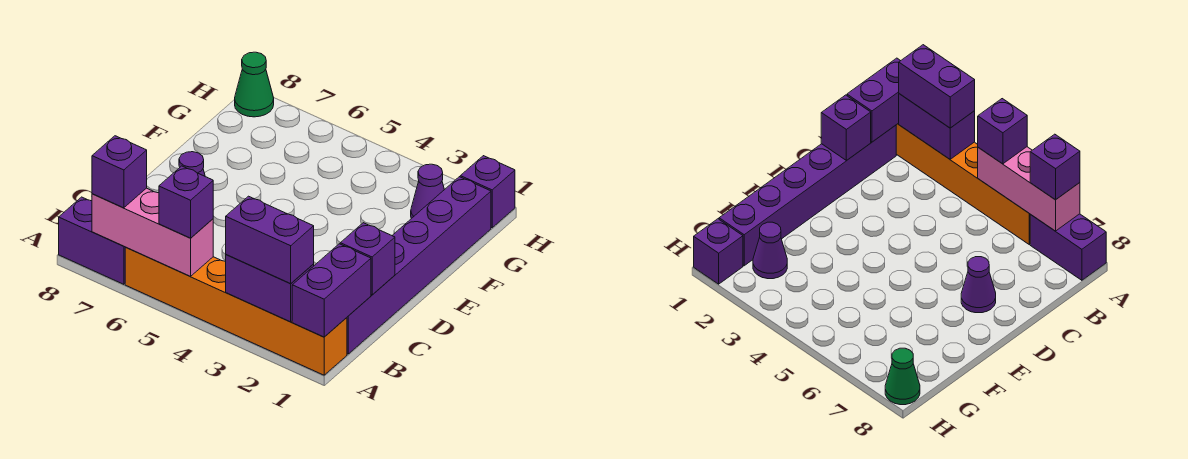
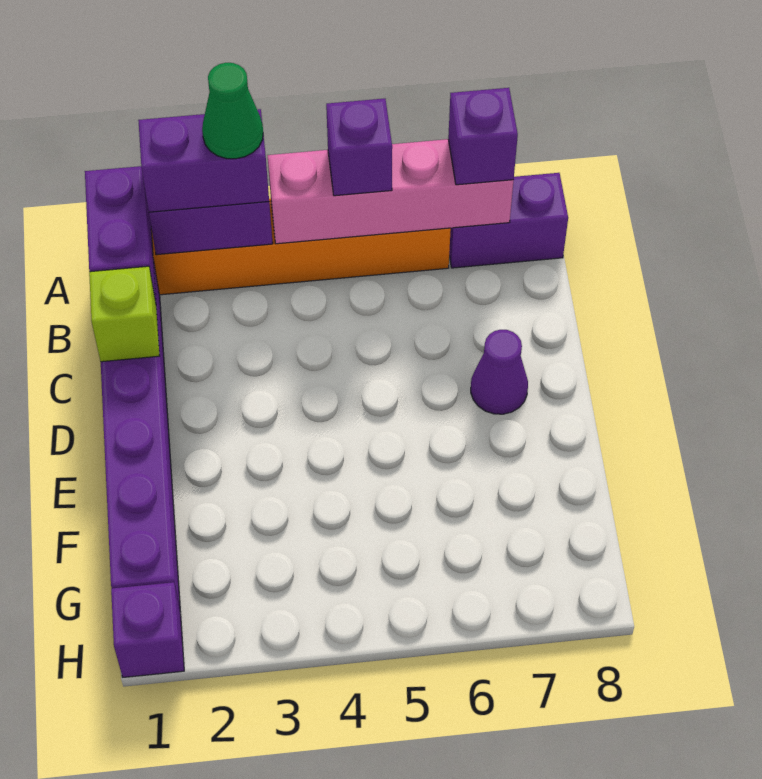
pink brick A5:A7 level 2 -> pink brick A4:A7 level 2
purple brick C1 level 2 -> lime brick C1 level 2
purple cone G2 level 1 -> none
green cone H8 level 1 -> green cone A3 level 4

